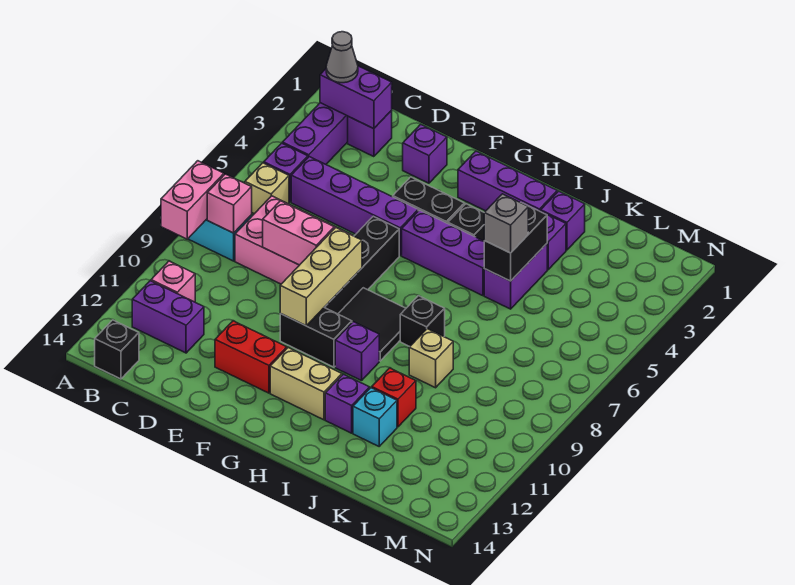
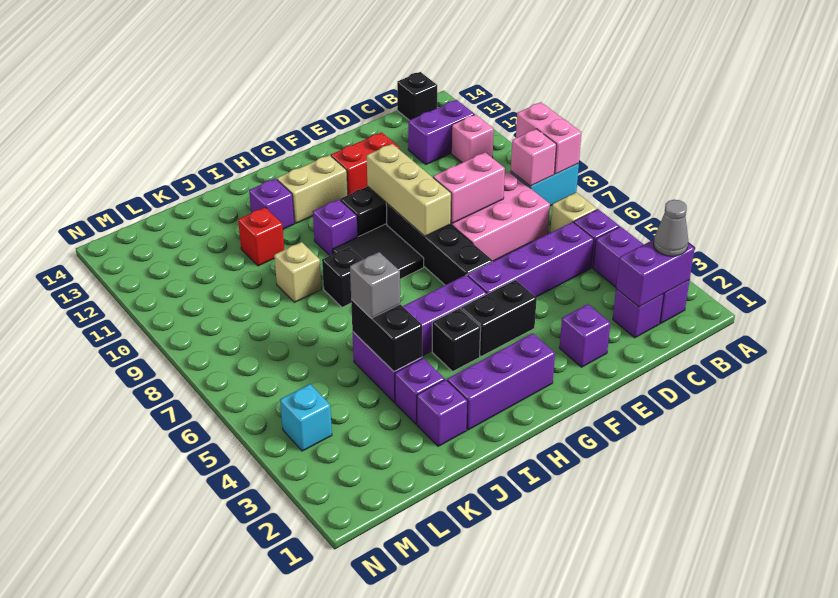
cyan brick J12 level 1 -> cyan brick M4 level 1

